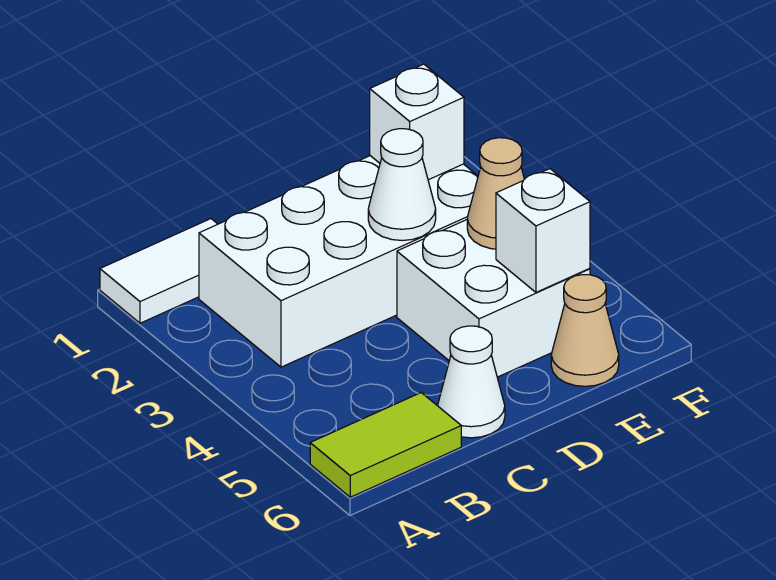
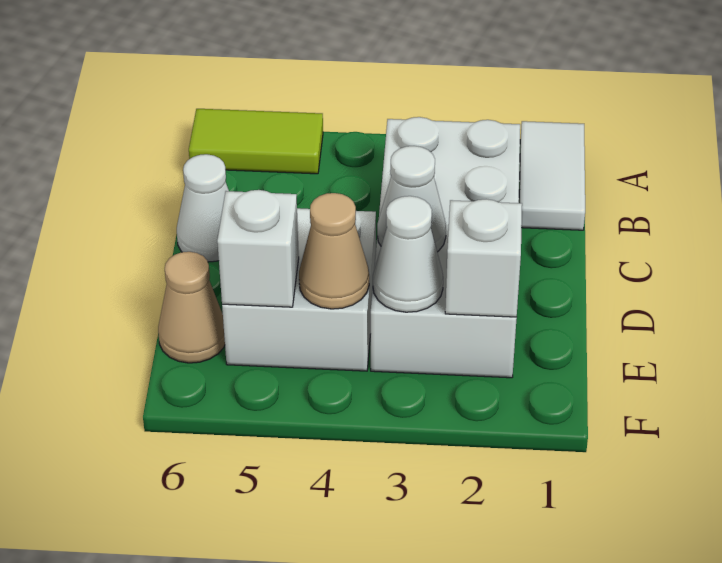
lime tile A6:B6 level 1 -> lime tile A5:A6 level 1
none -> white cone E3 level 2

